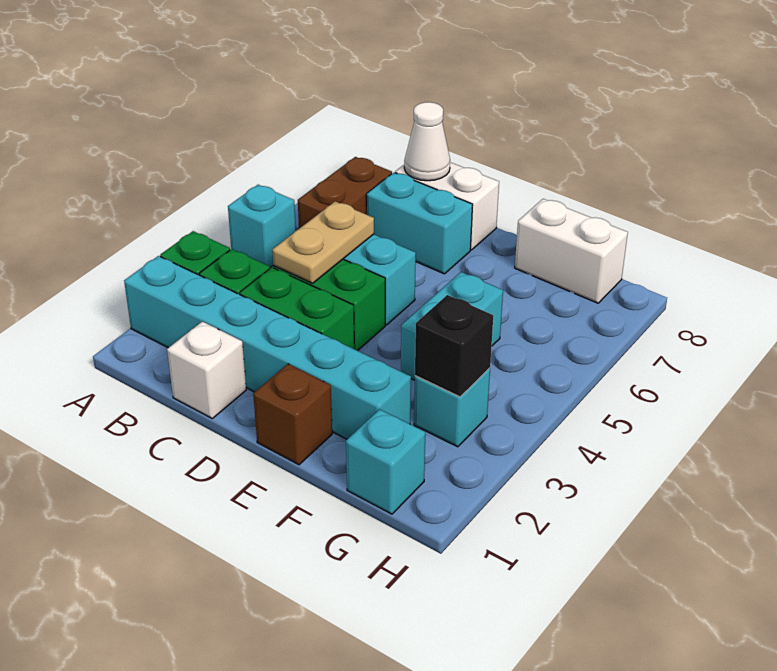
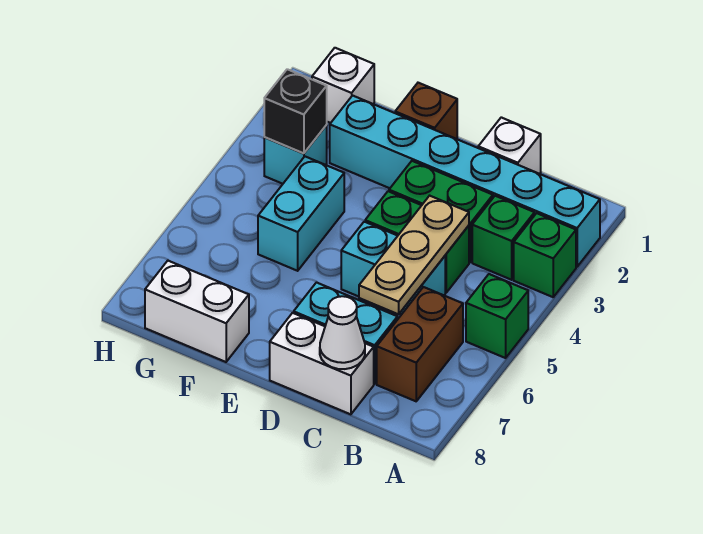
cyan brick A5 level 1 -> green brick A5 level 1
tan plate C4:C5 level 2 -> tan plate C4:C6 level 2
cyan brick G1 level 1 -> white brick G1 level 1

